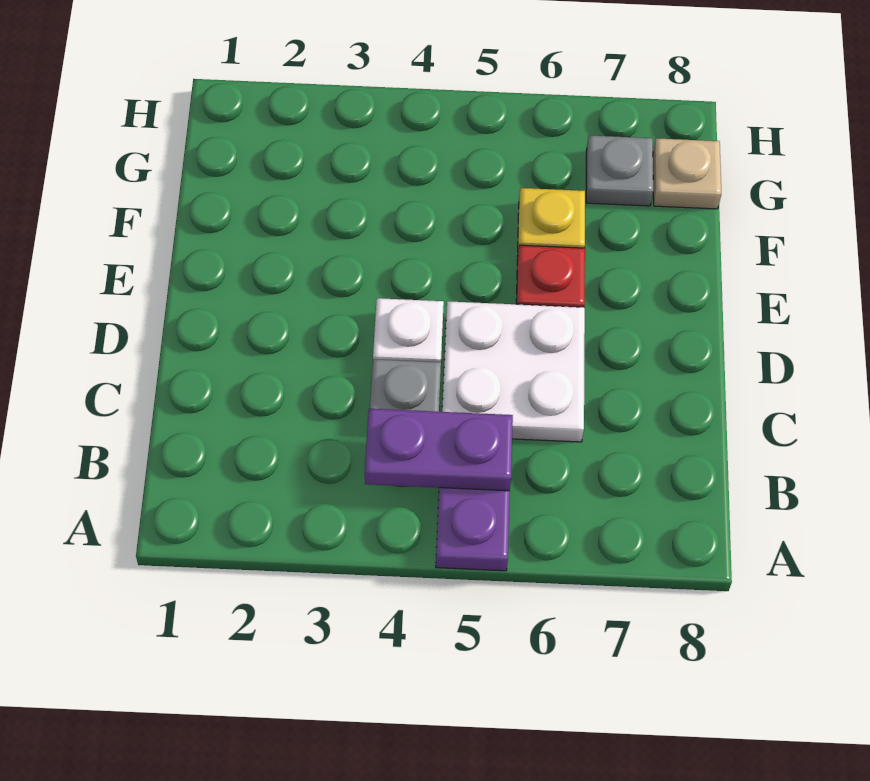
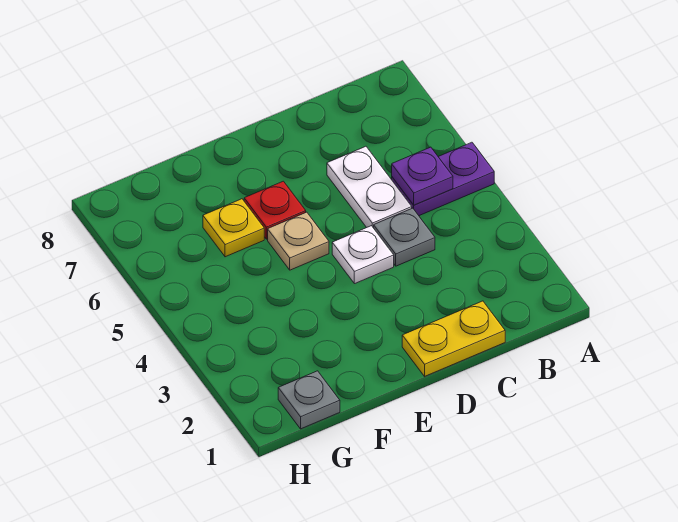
purple plate B4:B5 level 2 -> purple plate B5 level 2
none -> yellow plate C1:D1 level 1
white plate C5:D6 level 1 -> white plate C5:C6 level 1
grey plate G7 level 1 -> grey plate G1 level 1
tan plate G8 level 1 -> tan plate E5 level 1

